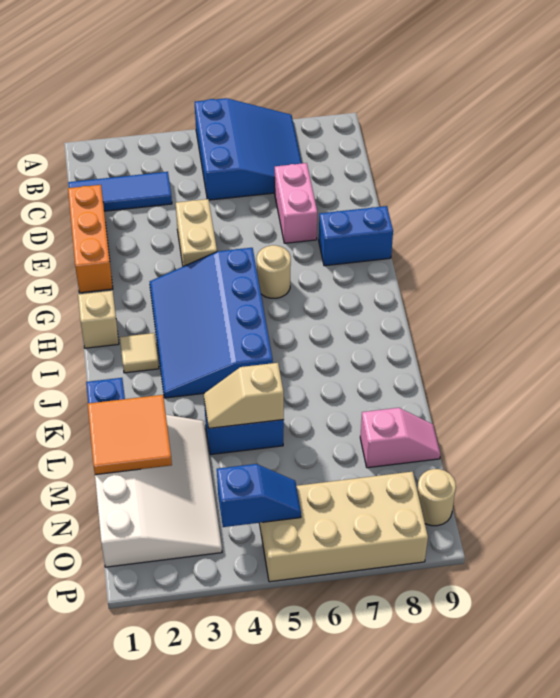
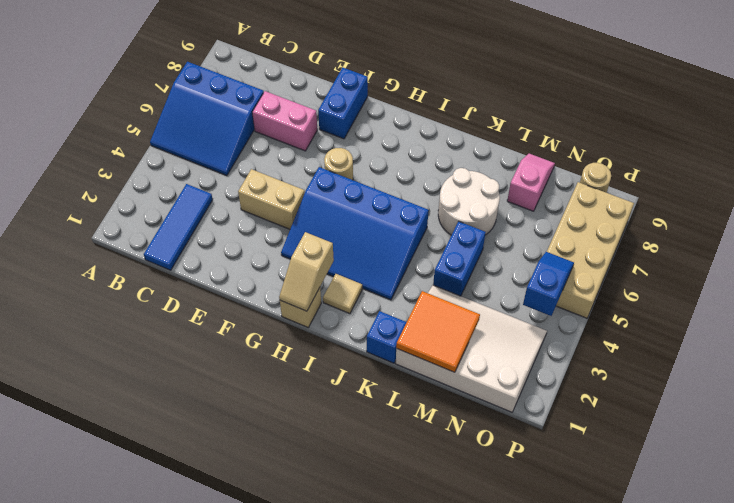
blue slope A5:C7 level 1 top 5 -> blue slope A5:C7 level 1 top 7
orange brick D1:F1 level 1 -> none
none -> white round brick K6:L7 level 1
tan slope L4:L5 level 2 top 5 -> tan slope H1:H2 level 2 top 2

